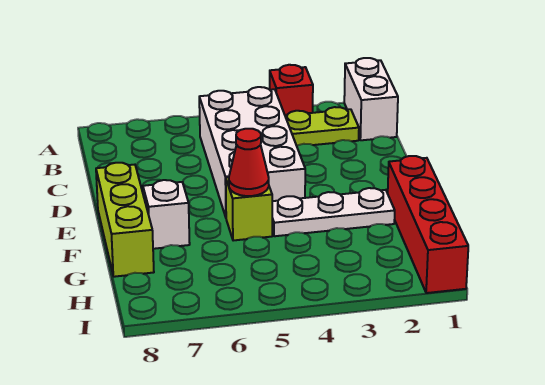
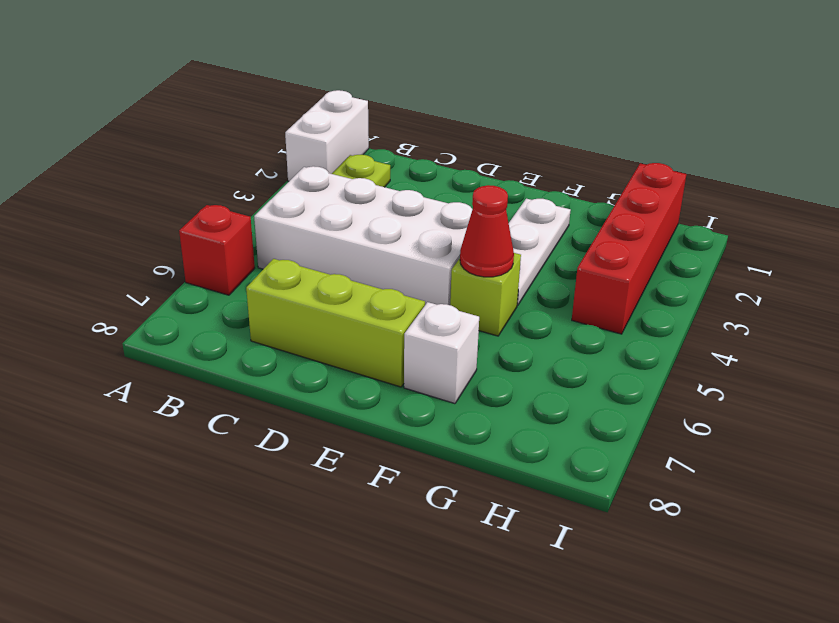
white brick A1:B1 level 1 -> white brick A1:A2 level 1
red brick A3 level 1 -> red brick A6 level 1
lime brick E8:G8 level 1 -> lime brick C7:E7 level 1
red brick F1:I1 level 1 -> red brick H1:H4 level 1

